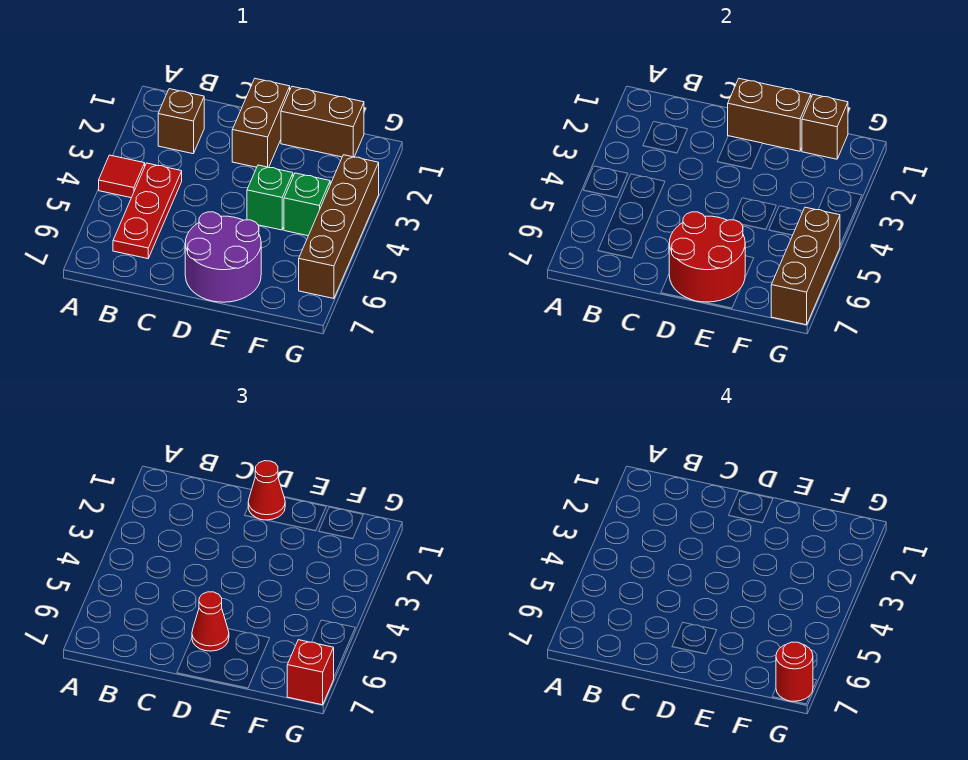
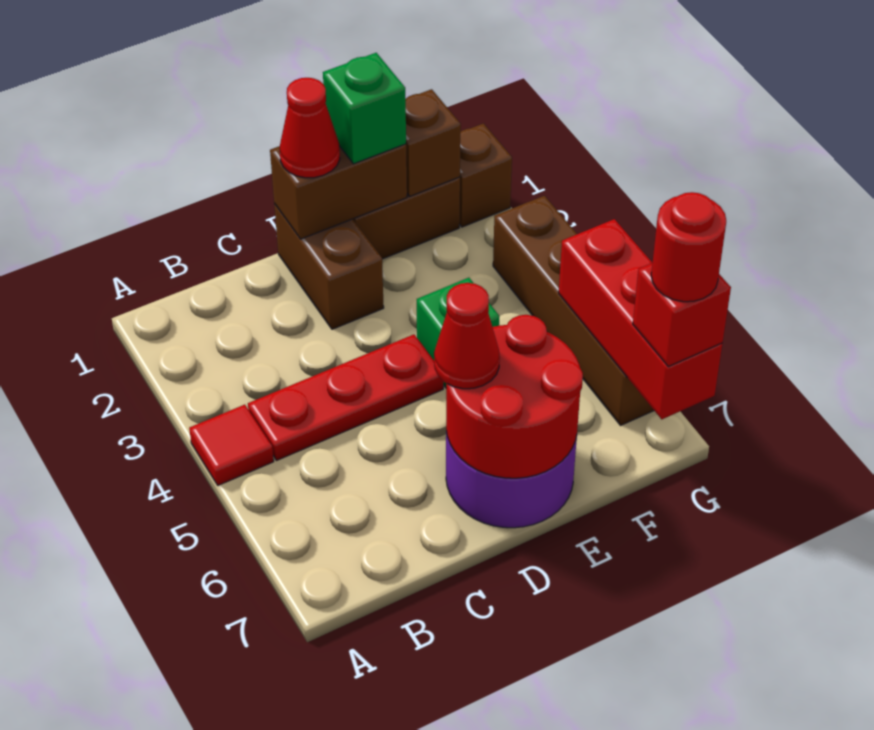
brown brick B2 level 1 -> brown brick G1 level 1
red plate B4:B6 level 1 -> red plate B4:D4 level 1
green brick F4 level 1 -> green brick E1 level 3
brown brick G5:G7 level 2 -> red brick G5:G7 level 2

